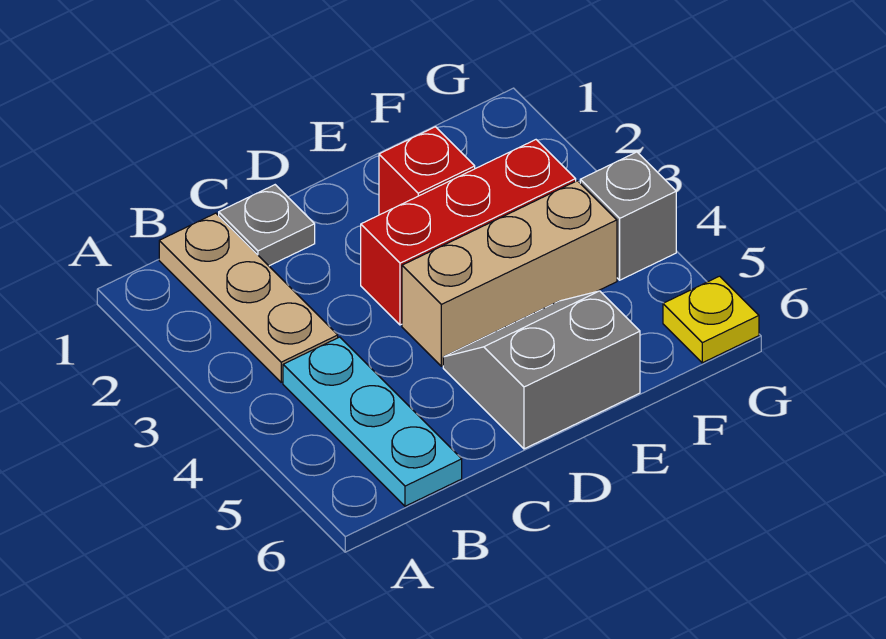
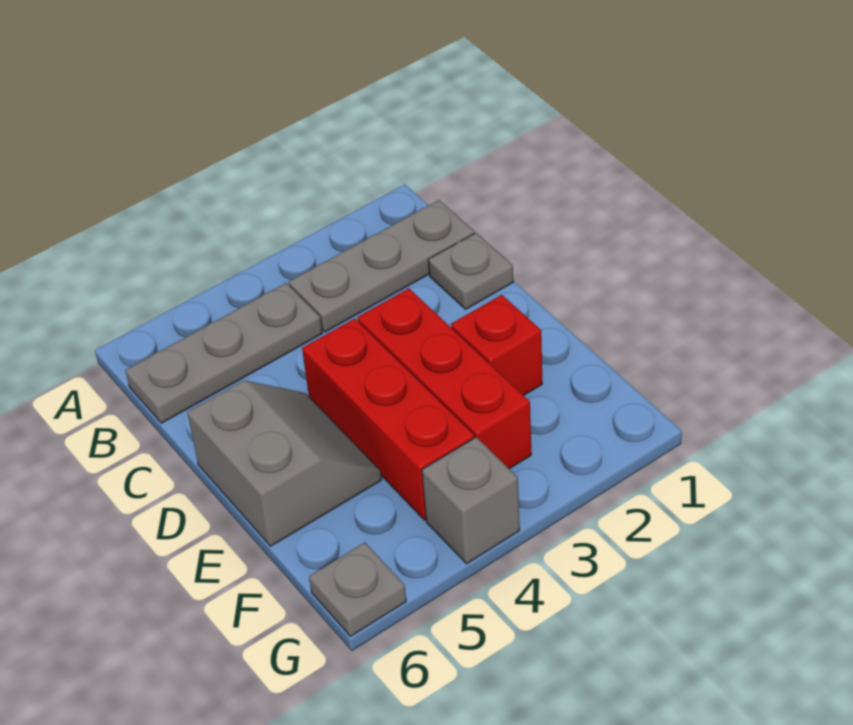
tan plate B1:B3 level 1 -> grey plate B1:B3 level 1
cyan plate B4:B6 level 1 -> grey plate B4:B6 level 1
tan brick D4:F4 level 1 -> red brick D4:F4 level 1
yellow plate G6 level 1 -> grey plate G6 level 1

